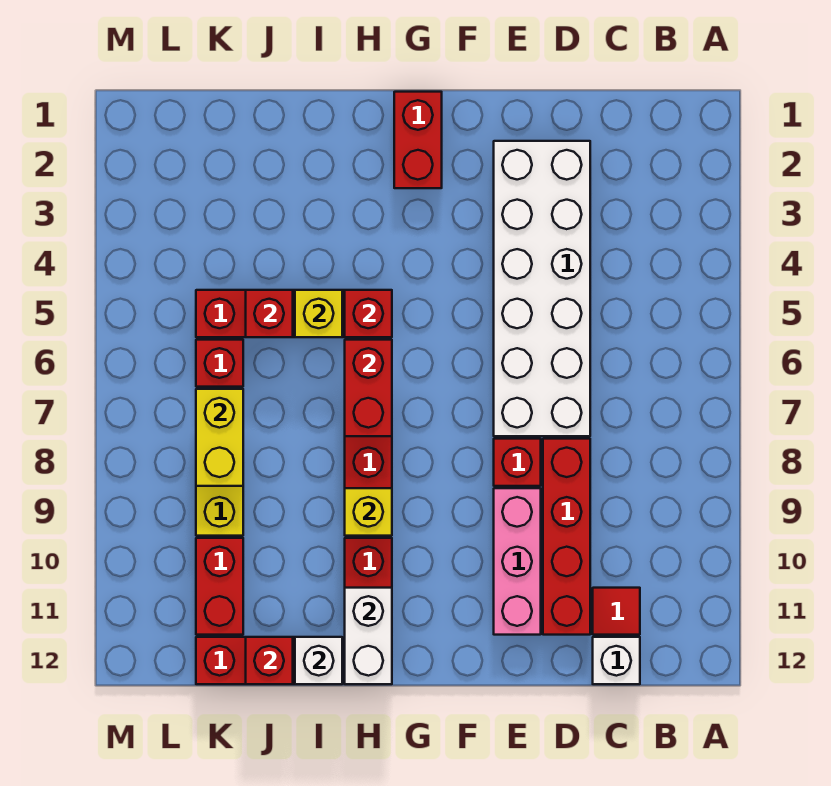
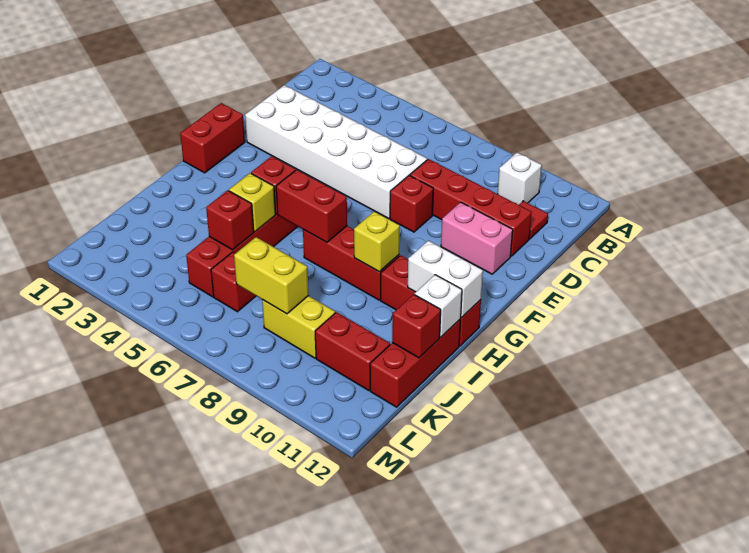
white brick C12 level 1 -> white brick B10 level 1
pink brick E9:E11 level 1 -> pink brick E10:E11 level 1
red brick G1:G2 level 1 -> red brick F1:G1 level 1

